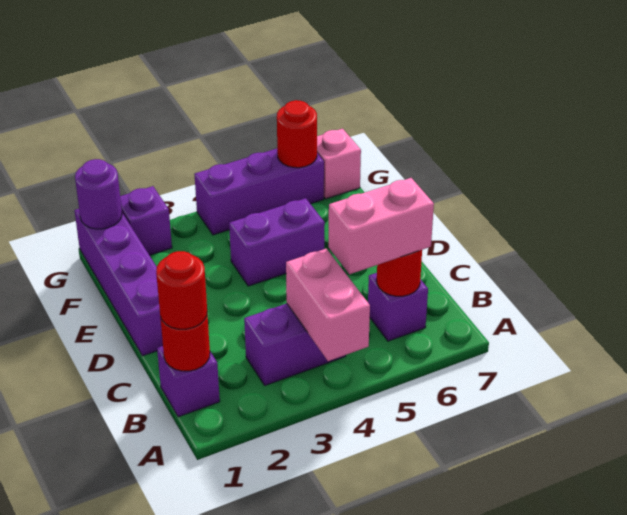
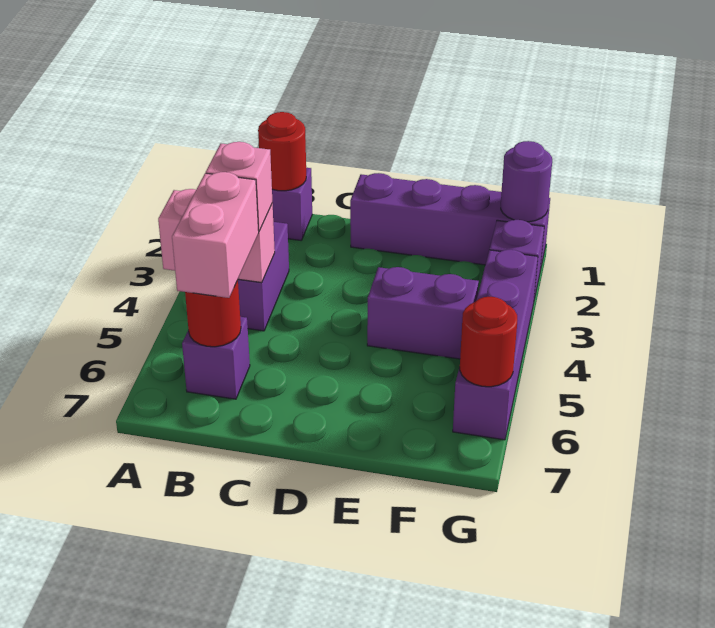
red round brick B1 level 3 -> none
purple brick E4:E5 level 1 -> purple brick E4:F4 level 1
purple brick G4:G6 level 1 -> purple brick G3:G6 level 1
pink brick G7 level 1 -> pink brick B4 level 3

